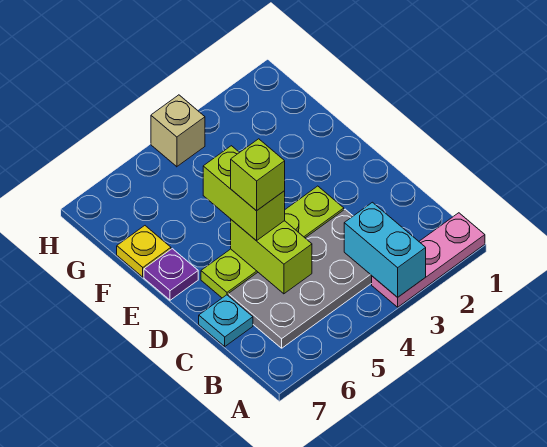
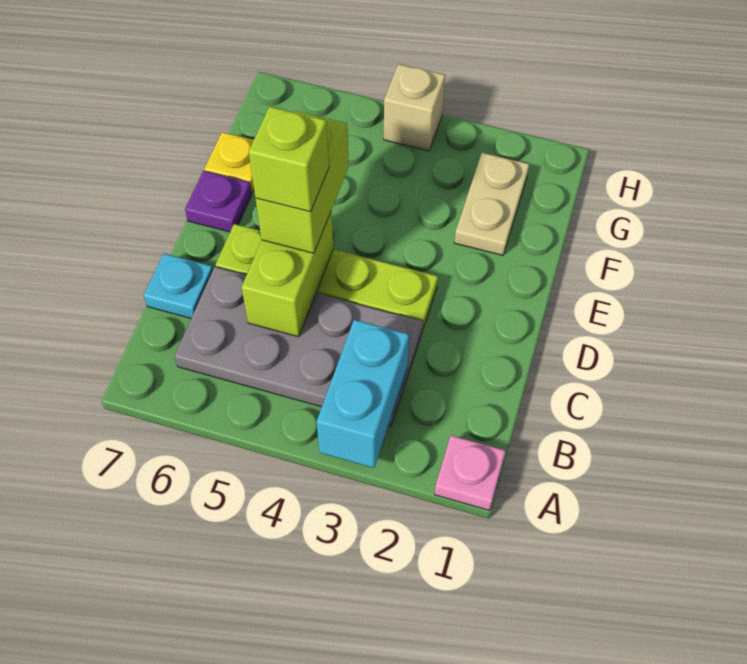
pink plate A1:A3 level 1 -> pink plate A1 level 1
none -> tan plate F2:G2 level 1

